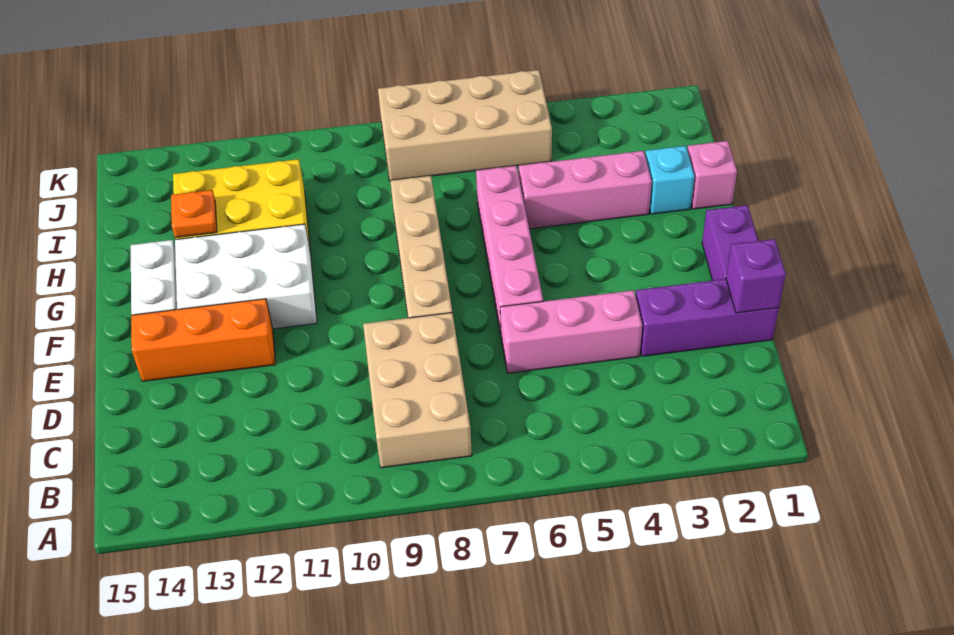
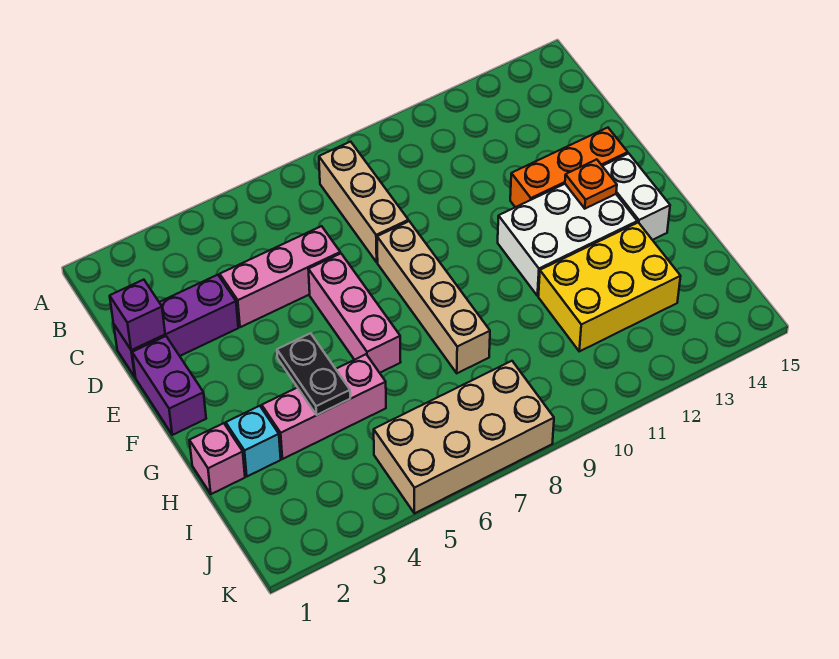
tan brick B8:D9 level 1 -> tan brick B8:D8 level 1
pink brick E6:H6 level 1 -> pink brick E6:G6 level 1
none -> black plate G4:H4 level 2
orange plate H13 level 2 -> orange plate F13 level 2

